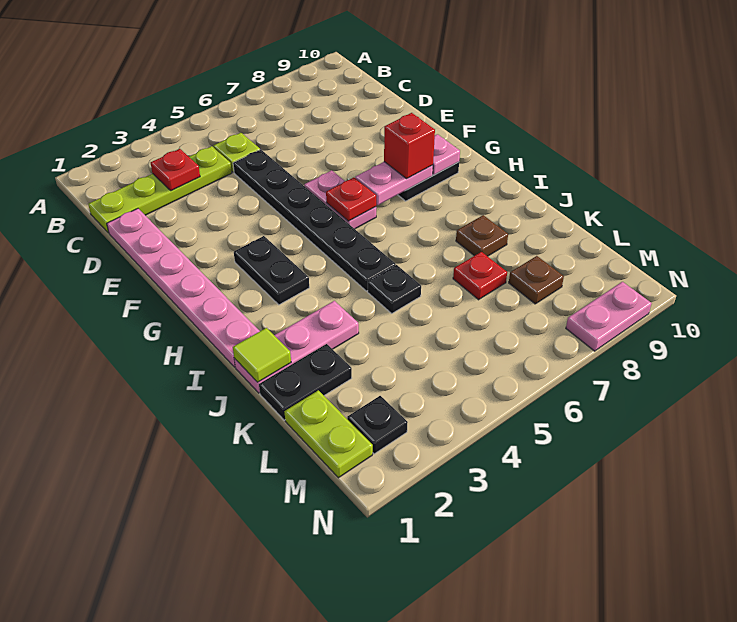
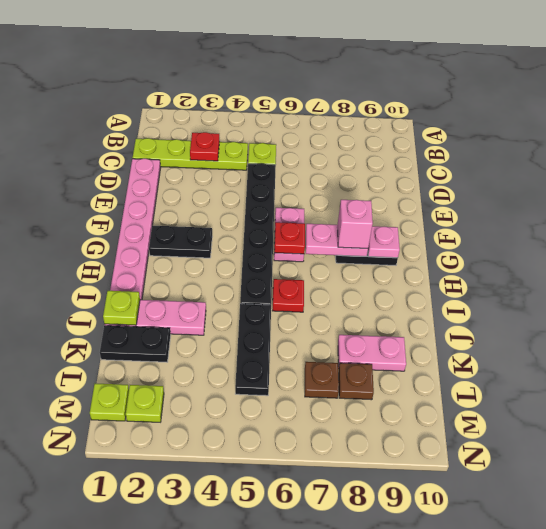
black plate G3:H3 level 1 -> black plate G2:G3 level 1
red brick G8 level 3 -> pink brick G8 level 3
lime tile J1 level 2 -> lime plate J1 level 2
black plate J5 level 1 -> black plate J5:L5 level 1
brown plate J8 level 1 -> brown plate L7 level 1
red plate K7 level 1 -> red plate I6 level 1
lime plate L1:M1 level 1 -> lime plate M1 level 1
black plate M2 level 1 -> lime plate M2 level 1
pink plate N8:N9 level 1 -> pink plate K8:K9 level 1

